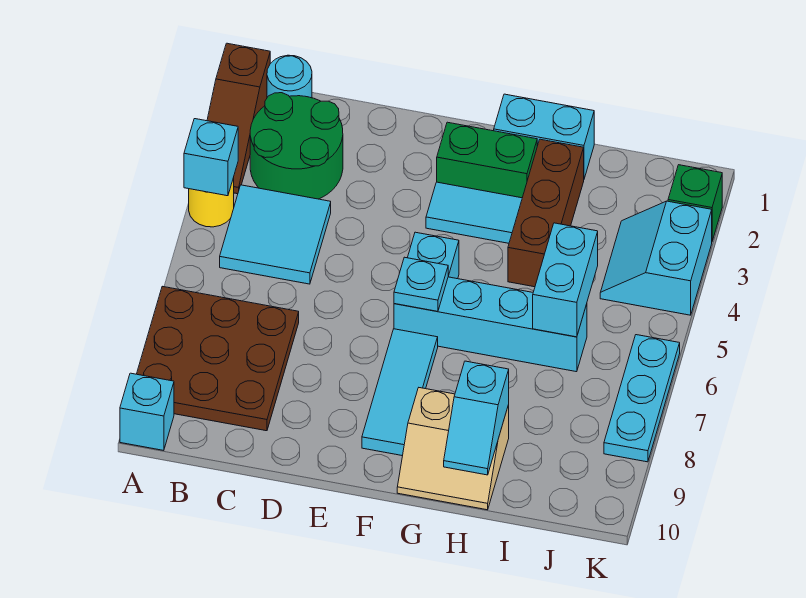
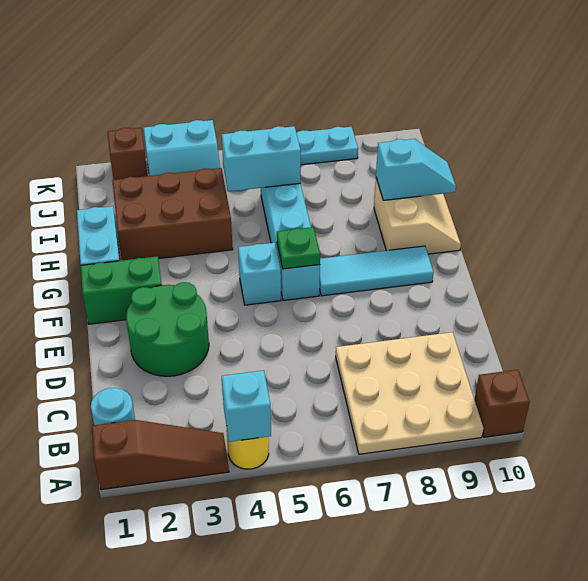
brown plate A7:C9 level 1 -> tan plate A7:C9 level 1
cyan brick A10 level 1 -> brown brick A10 level 1
green round brick B2:C3 level 1 -> green round brick D2:E3 level 1
cyan tile B4:C5 level 1 -> none
green brick F2:G2 level 1 -> green brick F1:F2 level 1
cyan tile F3:G3 level 1 -> none
cyan plate F6 level 2 -> green plate F6 level 2
brown brick H2:H4 level 1 -> brown brick H2:I4 level 1
green brick K2 level 1 -> brown brick K2 level 1

